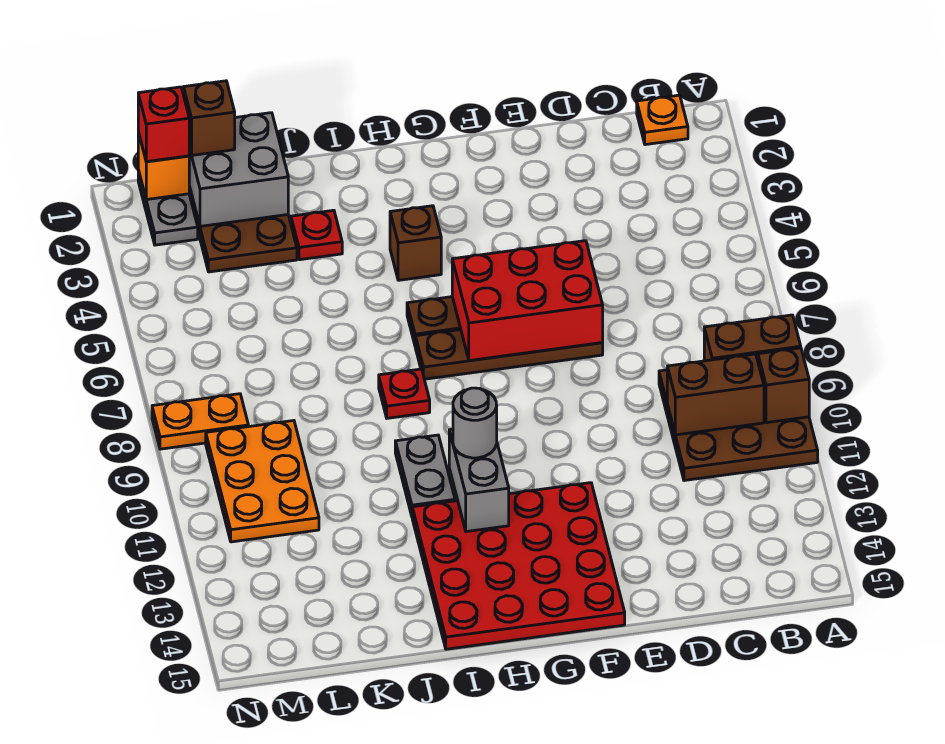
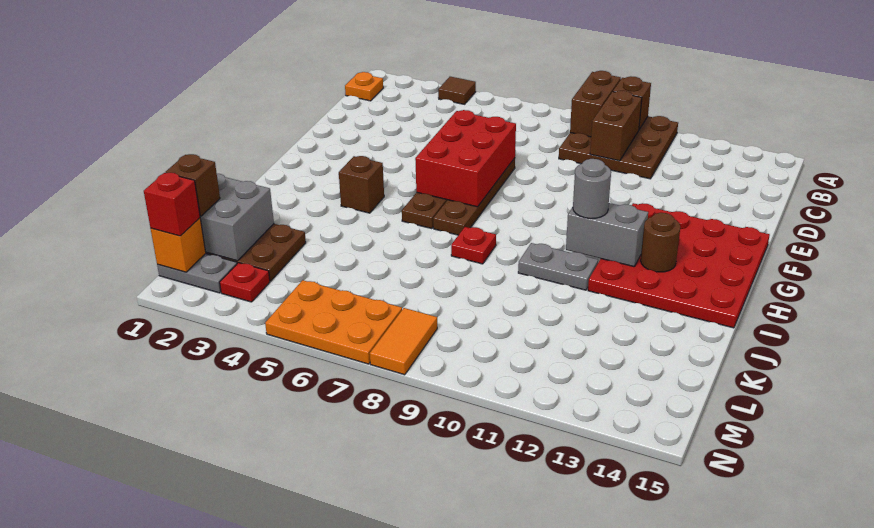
none -> brown tile A4 level 1
none -> brown round brick H13 level 2
red plate J3 level 1 -> red plate M3 level 1
orange plate L9:M11 level 1 -> orange plate M5:N7 level 1
orange plate M8:N8 level 1 -> orange tile M8:N8 level 1

